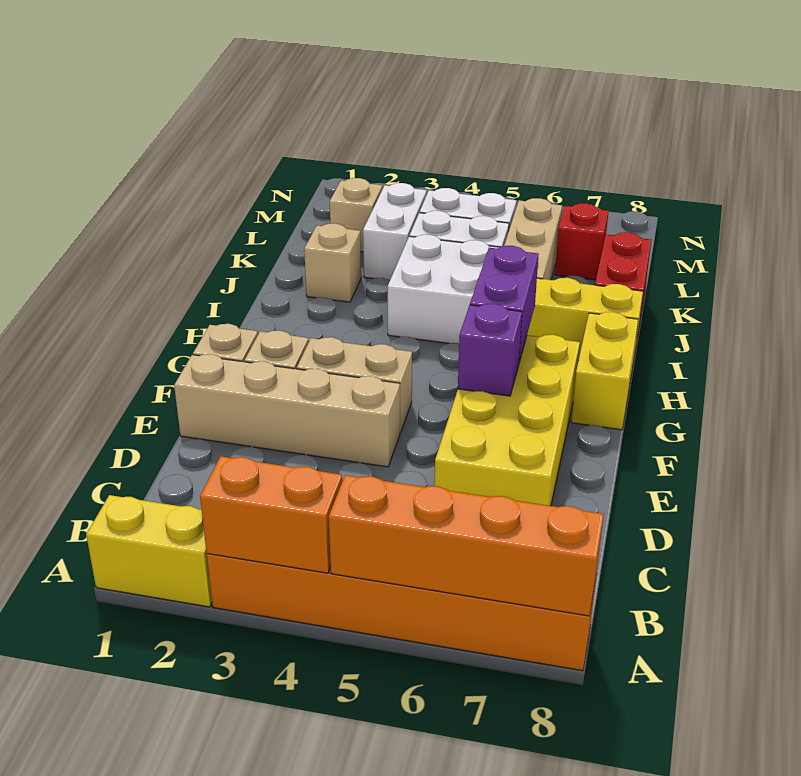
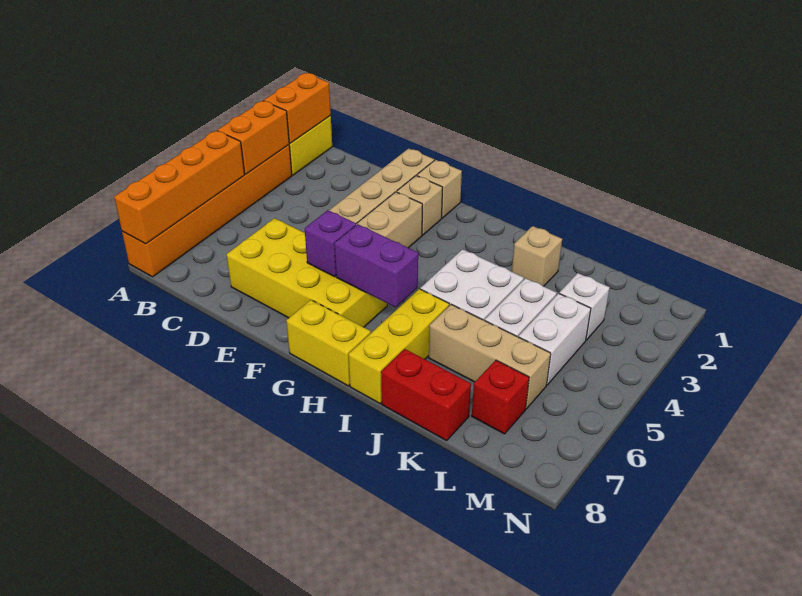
none -> orange brick A1:A2 level 2
white brick K3:L3 level 1 -> white brick L3 level 1
tan brick L2 level 1 -> none

